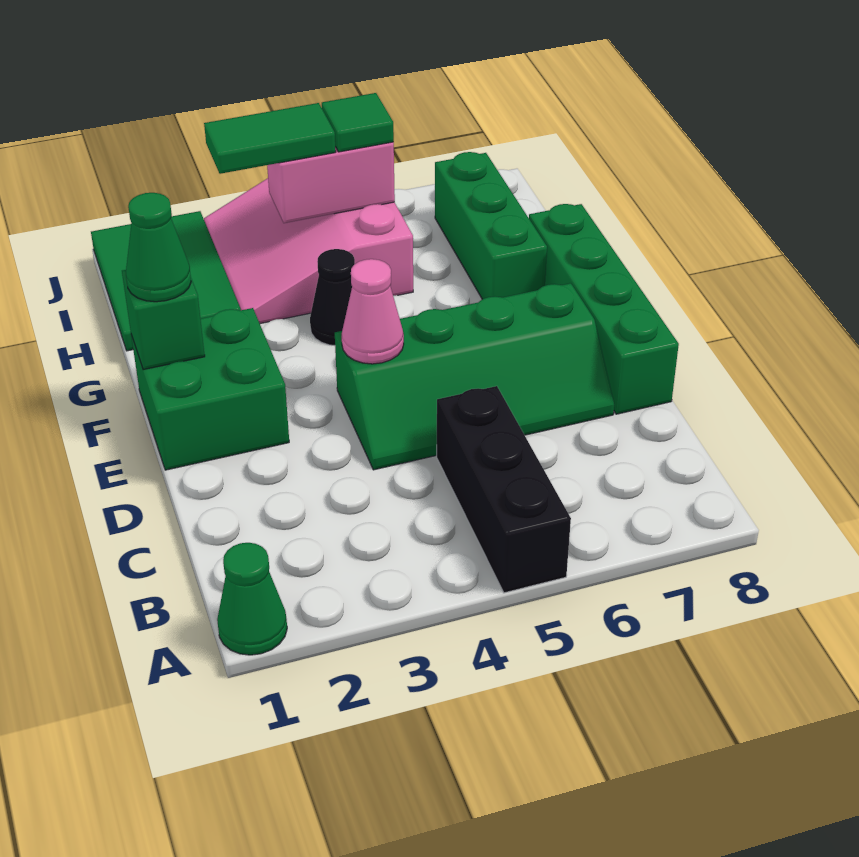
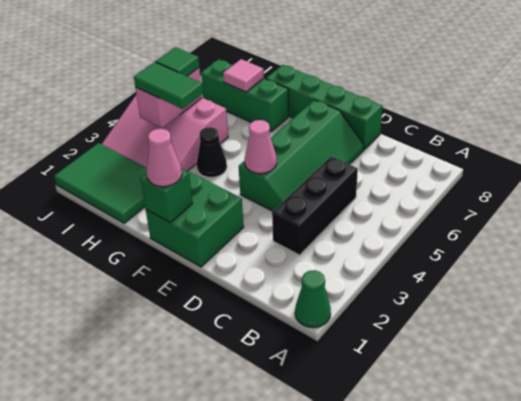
black brick A5:C5 level 1 -> black brick C3:C5 level 1
green cone F1 level 3 -> pink cone F1 level 3
none -> pink tile H7 level 2
green tile I3:I4 level 3 -> green tile H4:I4 level 3

